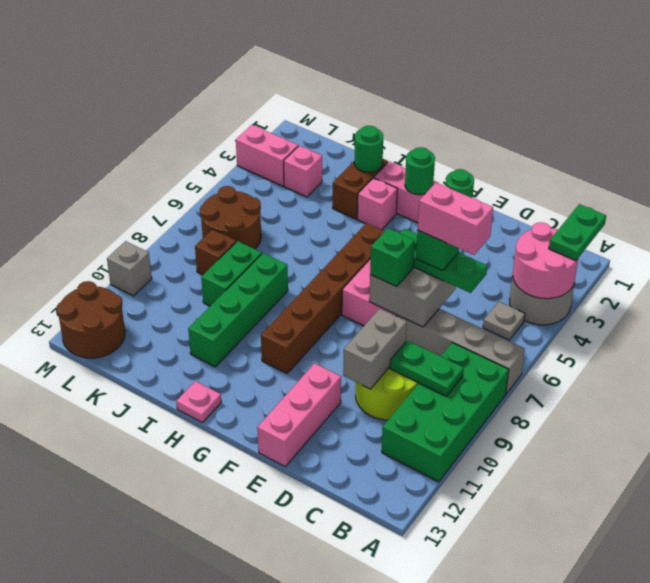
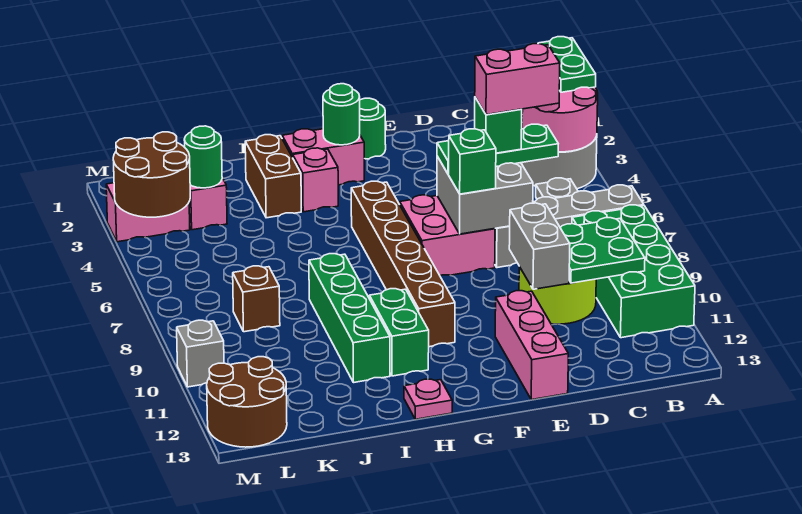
green plate B9:C9 level 2 -> green plate B9:C10 level 2
green round brick I2 level 2 -> green round brick K3 level 2
green brick J8:J9 level 1 -> green brick H10:H11 level 1
brown round brick K6:L7 level 1 -> brown round brick L3:M4 level 2

